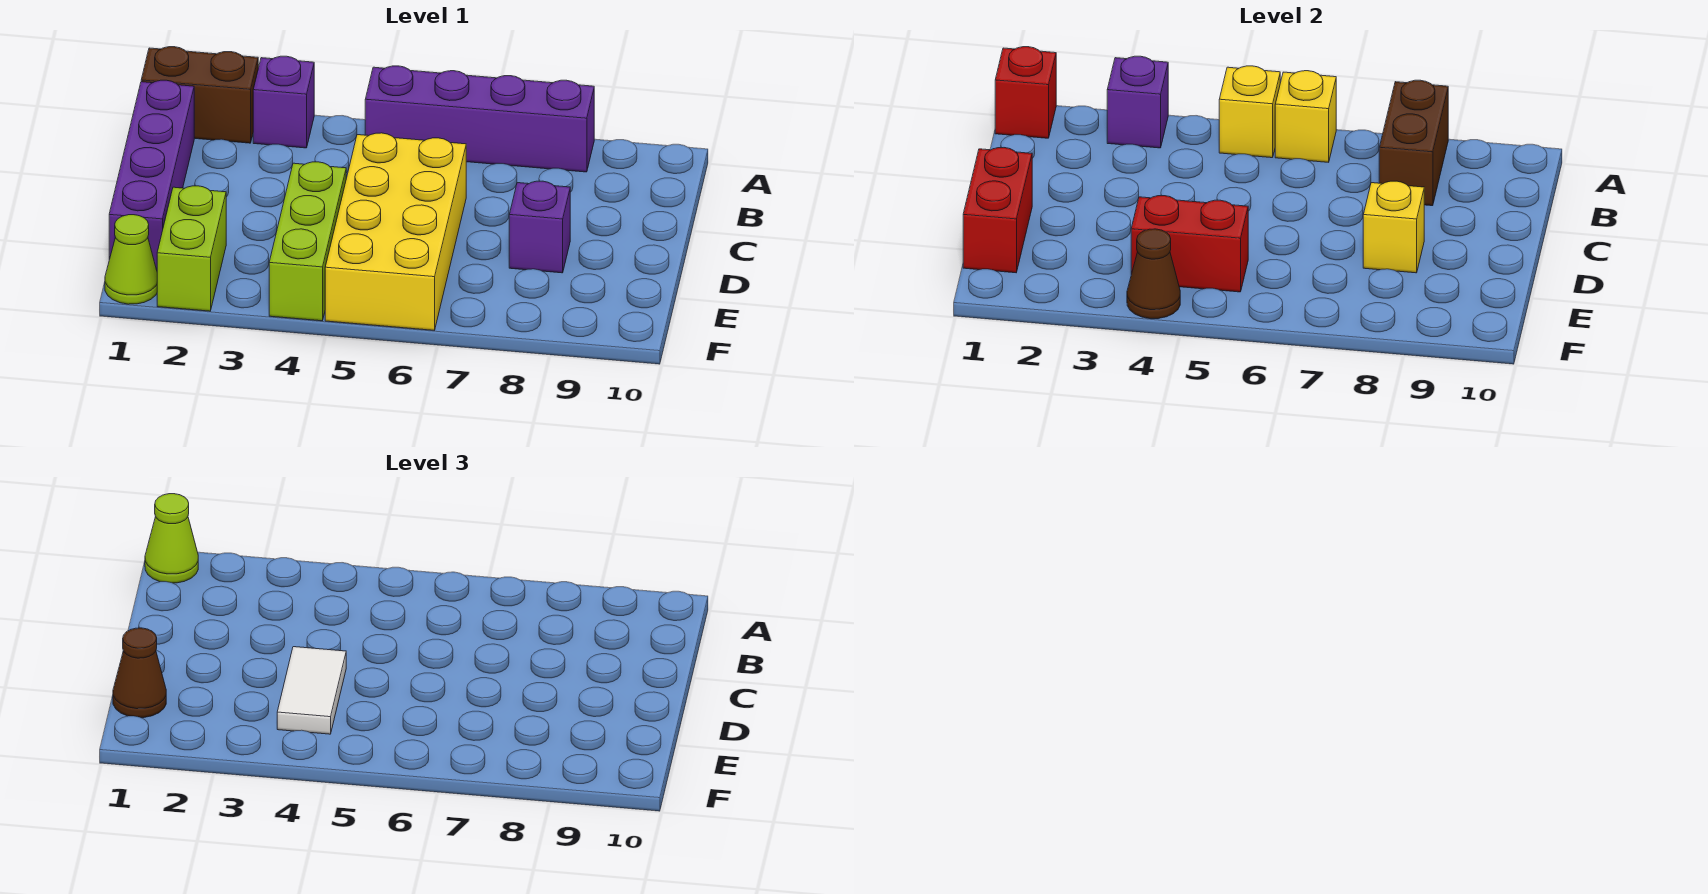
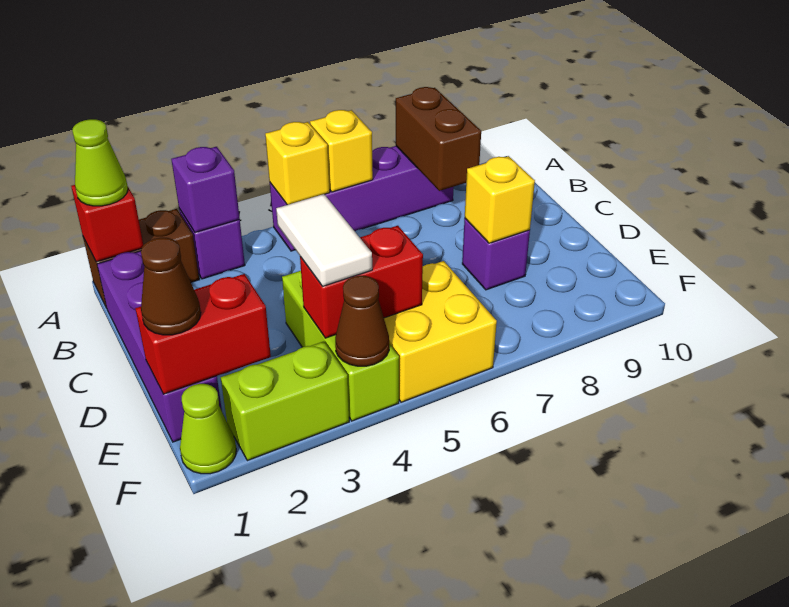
yellow brick C5:F6 level 1 -> yellow brick E5:F6 level 1
red brick D1:E1 level 2 -> red brick E1:E2 level 2
lime brick E2:F2 level 1 -> lime brick F2:F3 level 1

